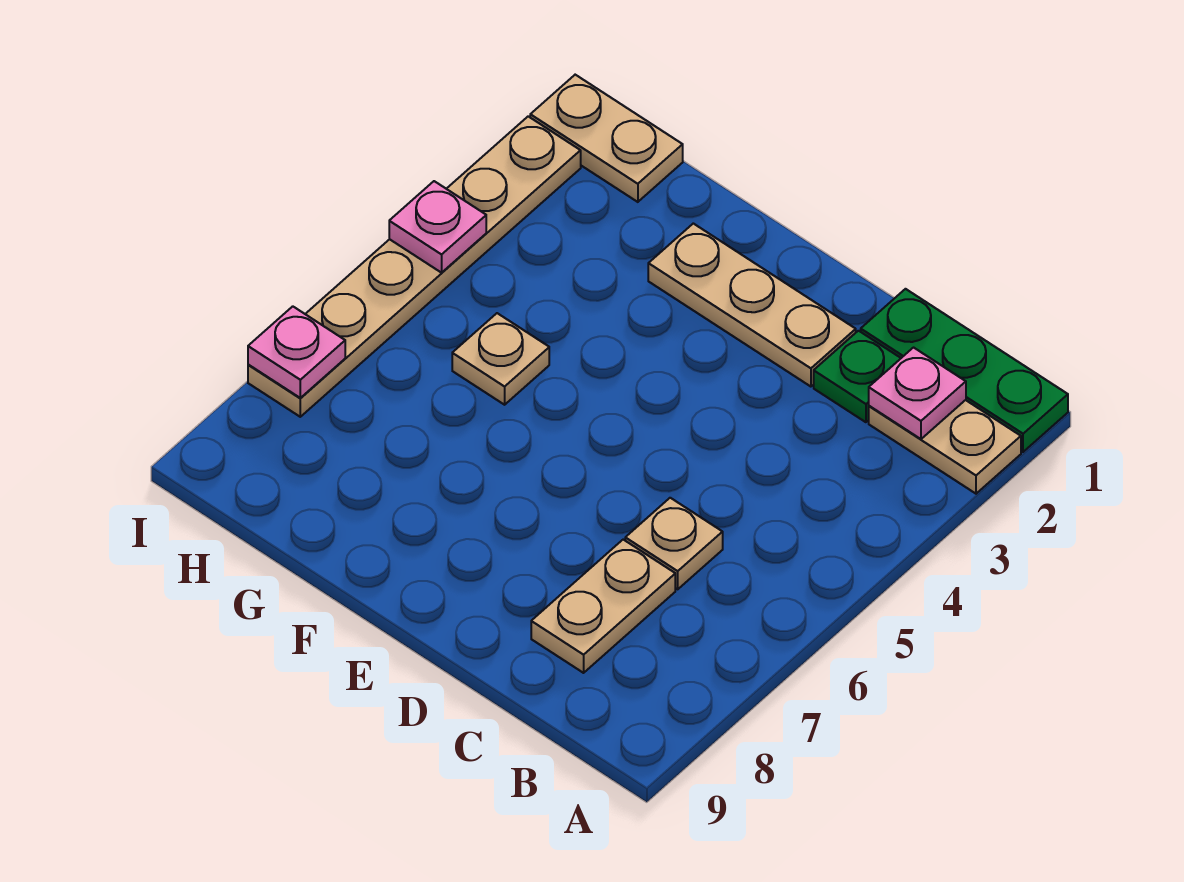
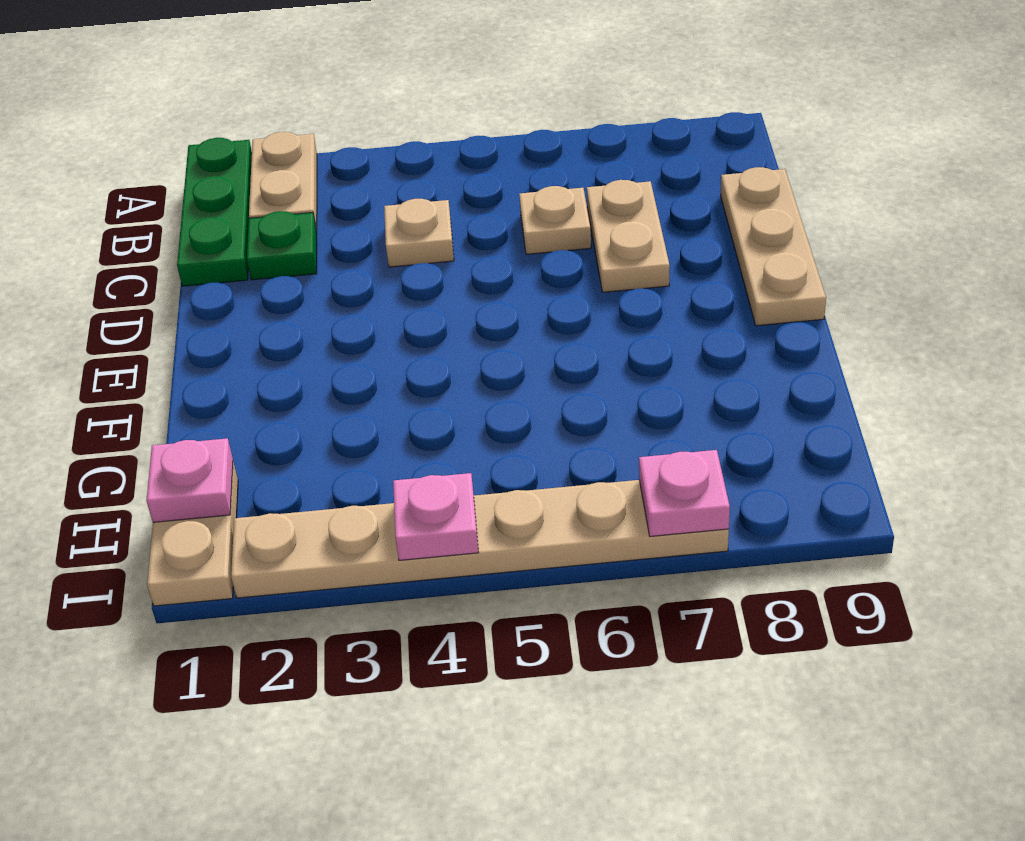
pink plate B2 level 2 -> pink plate H1 level 2
tan plate C7:C8 level 1 -> tan plate C7:D7 level 1
tan plate D2:F2 level 1 -> tan plate C9:E9 level 1
tan plate G5 level 1 -> tan plate C4 level 1

